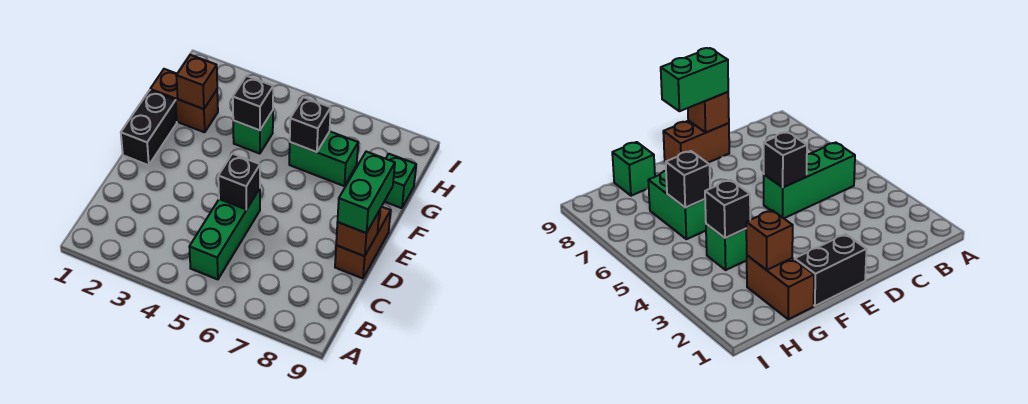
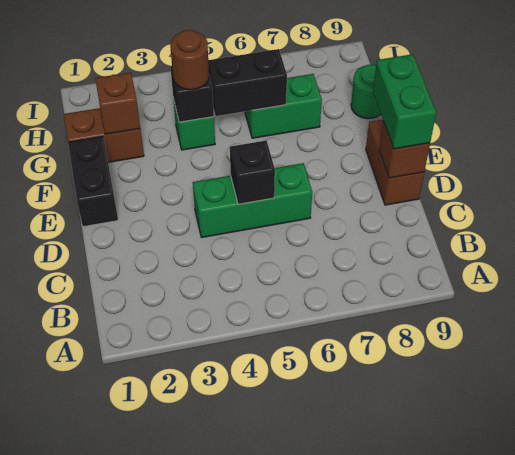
green brick B5:D5 level 1 -> green brick D4:D6 level 1
none -> brown round brick G4 level 3
black brick G6 level 2 -> black brick G5:G6 level 2
green brick G9 level 1 -> green round brick G9 level 1

